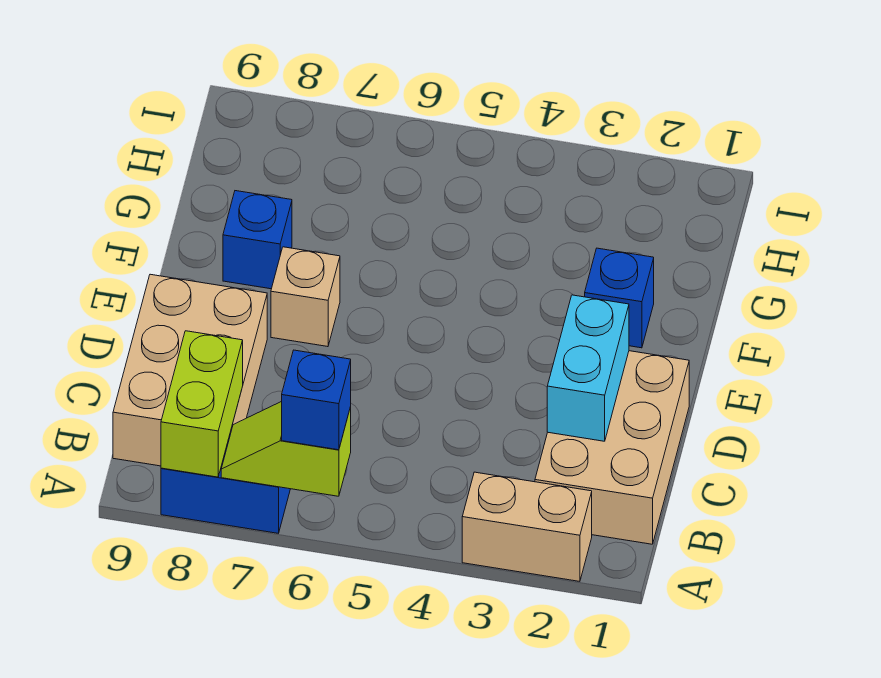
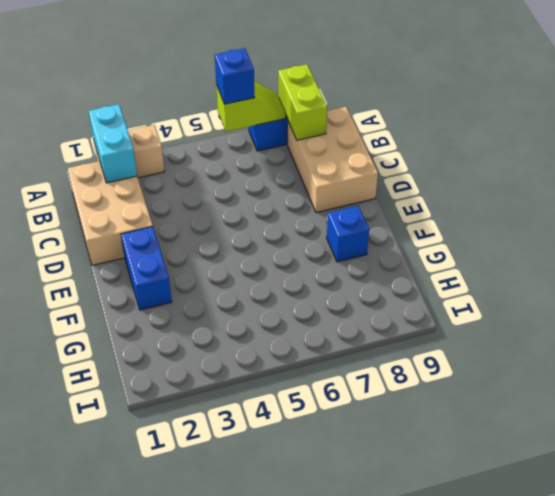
cyan brick C2:D2 level 2 -> cyan brick A2:B2 level 2
tan brick E7 level 1 -> none
blue brick F2 level 1 -> blue brick E2:F2 level 1

